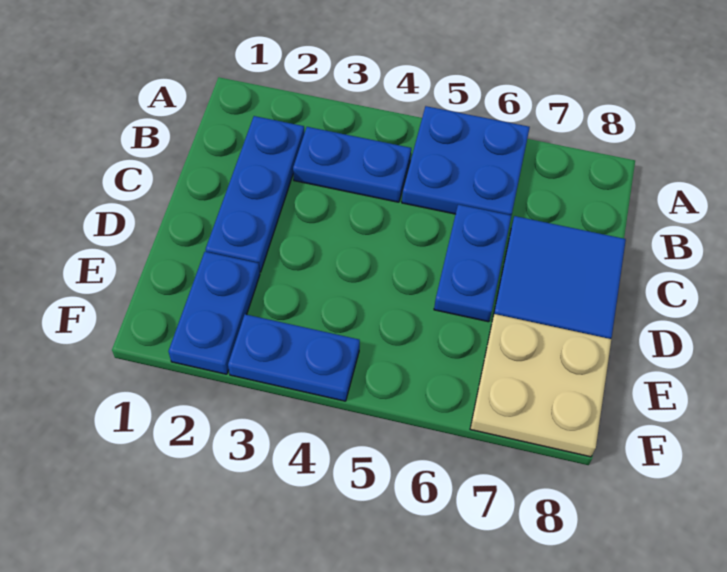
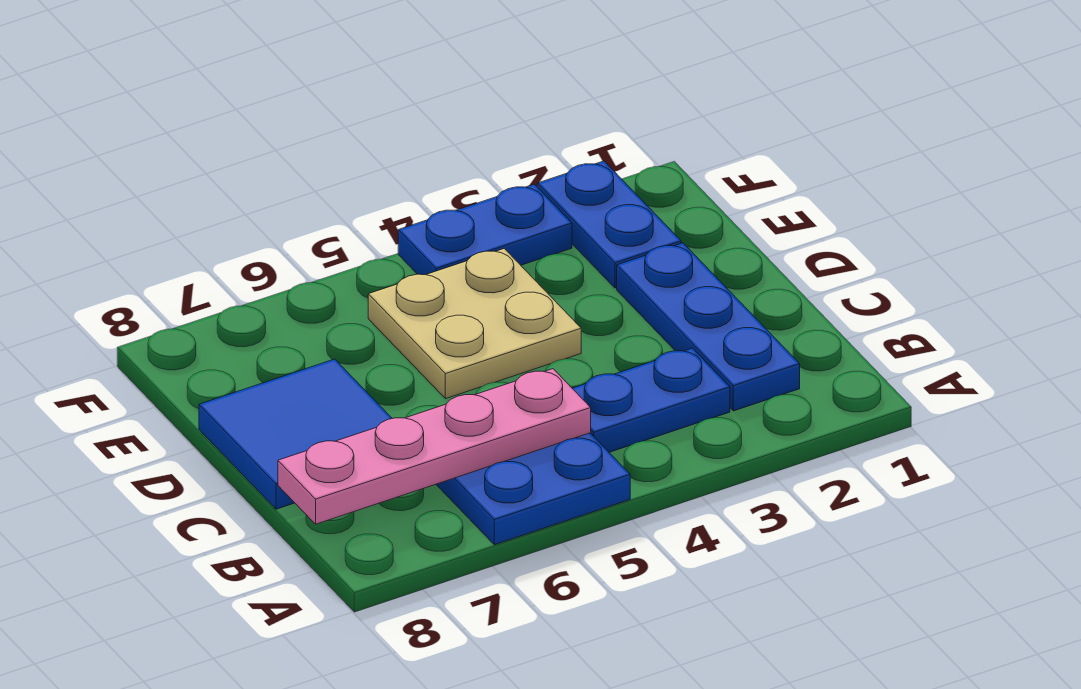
none -> pink plate B5:B8 level 2
blue plate C6:D6 level 1 -> none
tan plate E7:F8 level 1 -> tan plate D4:E5 level 1

